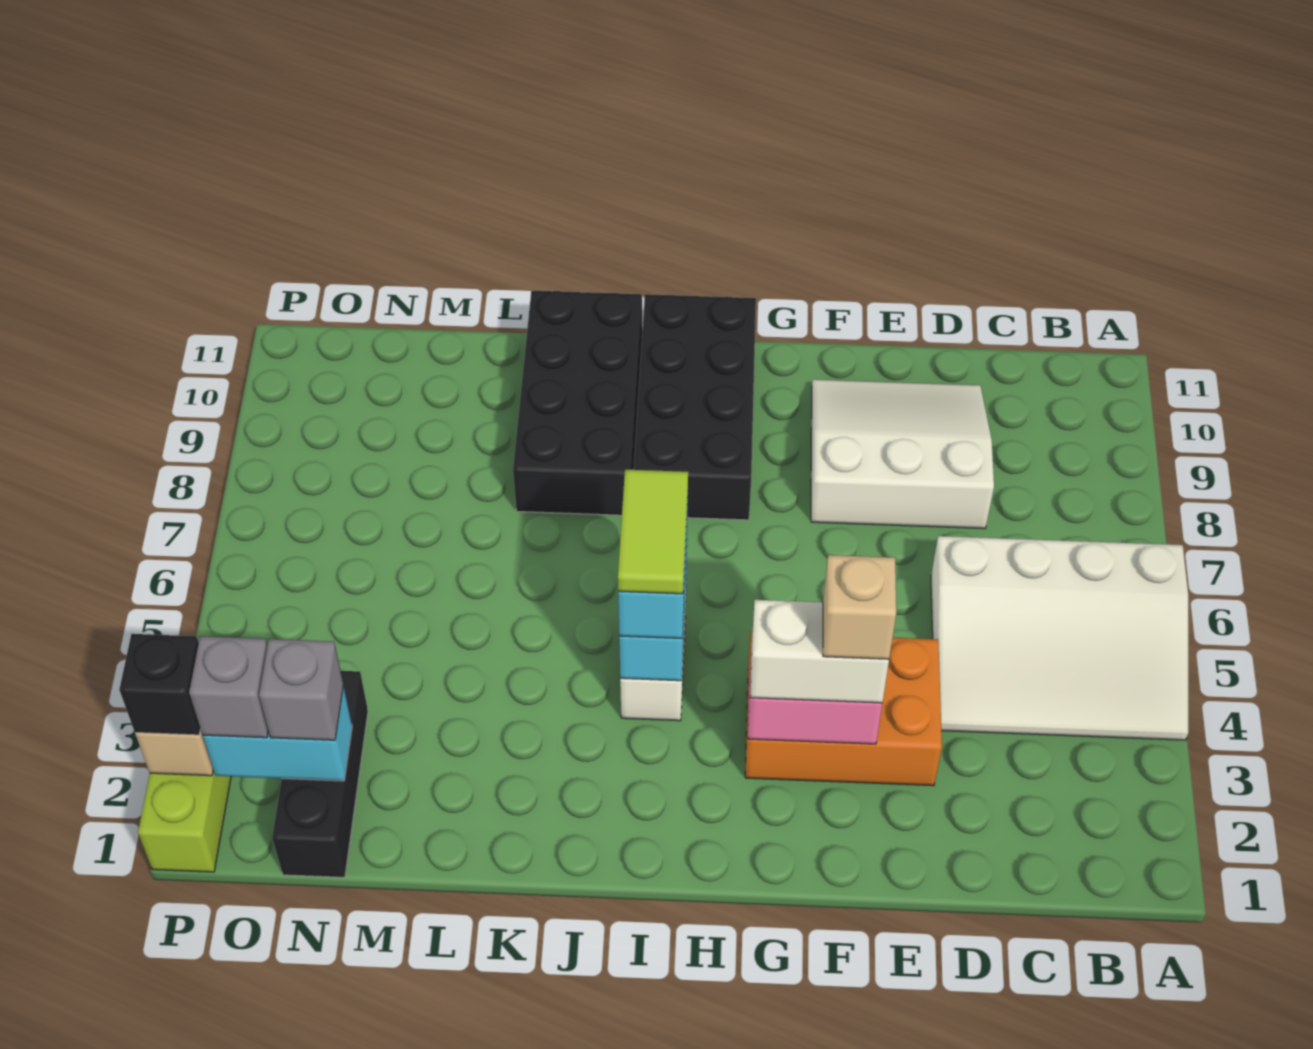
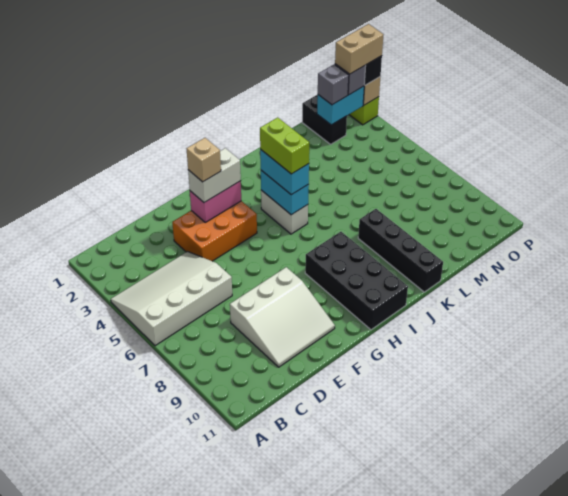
lime tile I4:I5 level 4 -> lime brick I4:I5 level 4
black brick J8:K11 level 1 -> black brick K8:K11 level 1
black brick N1:N3 level 1 -> black brick N1:N2 level 1
none -> tan brick O2:P2 level 4

